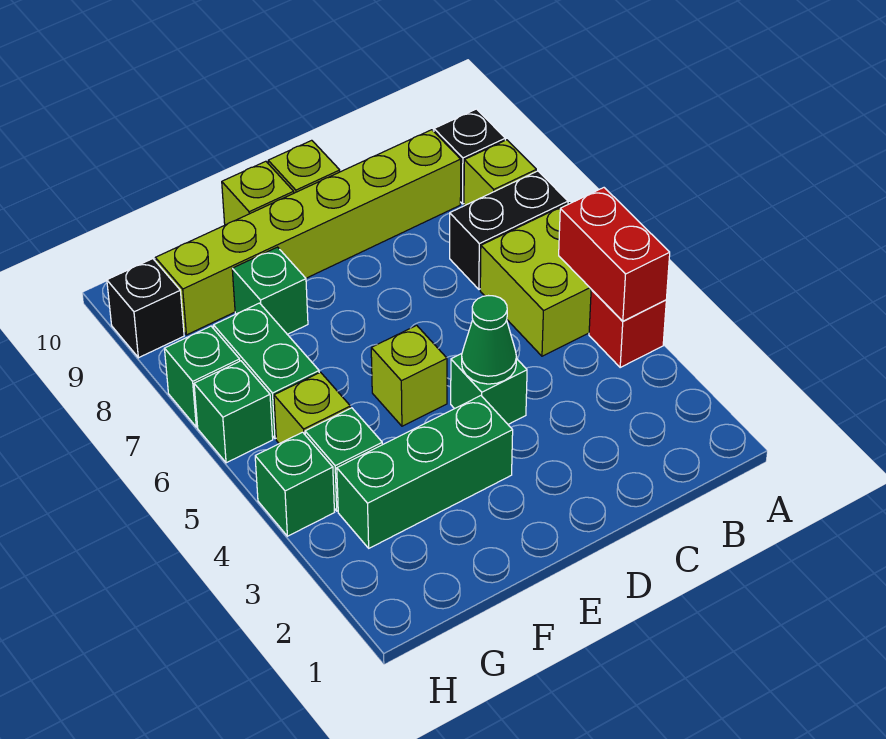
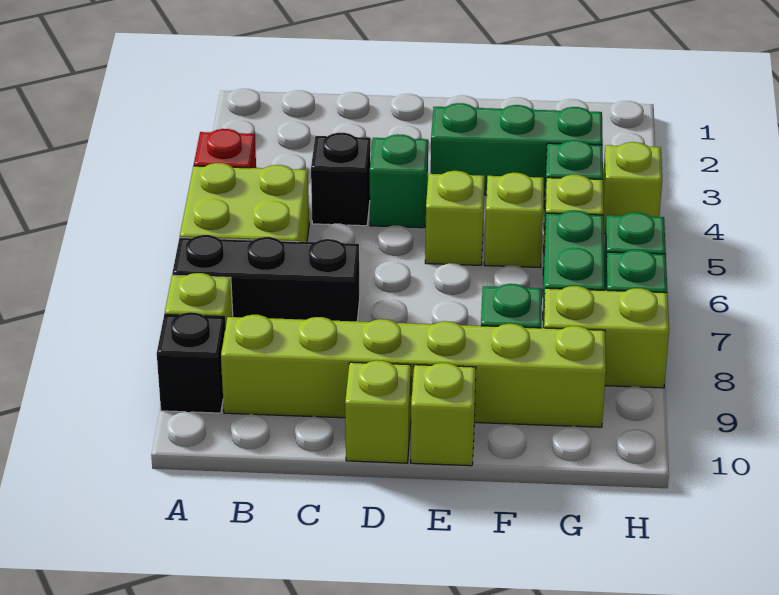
red brick A4:A5 level 2 -> none
black brick A7:B7 level 1 -> black brick A7:C7 level 1
green cone D4 level 2 -> none
none -> lime brick F5 level 1
none -> lime brick G8:H8 level 1
green brick H4 level 1 -> lime brick H4 level 1
black brick H9 level 1 -> black brick C4 level 1

